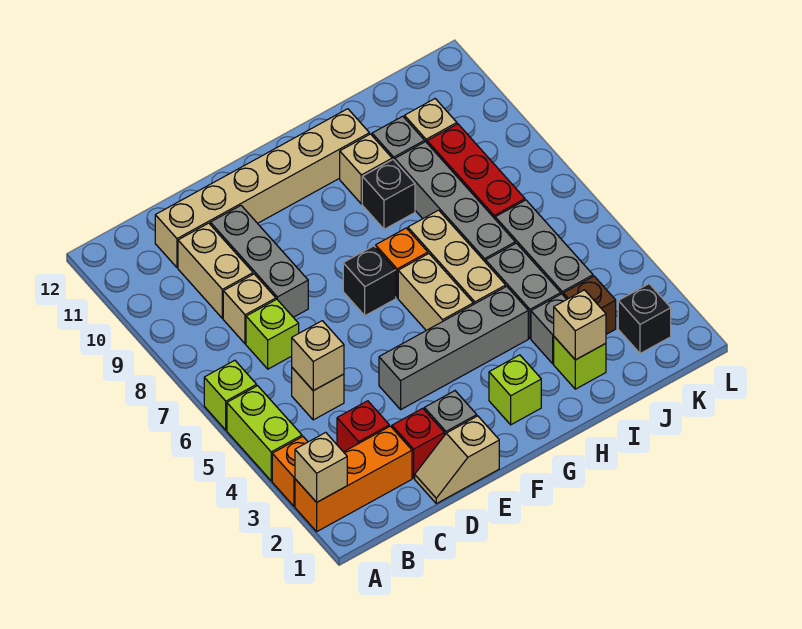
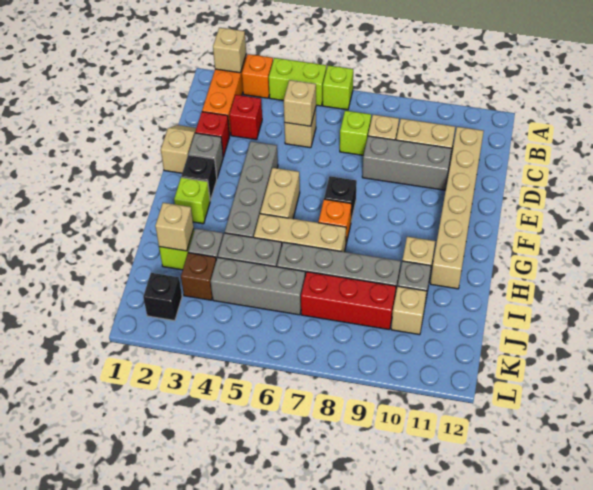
tan brick G5:G6 level 1 -> tan brick F5:G5 level 1
black brick H9 level 1 -> black brick F2 level 1

